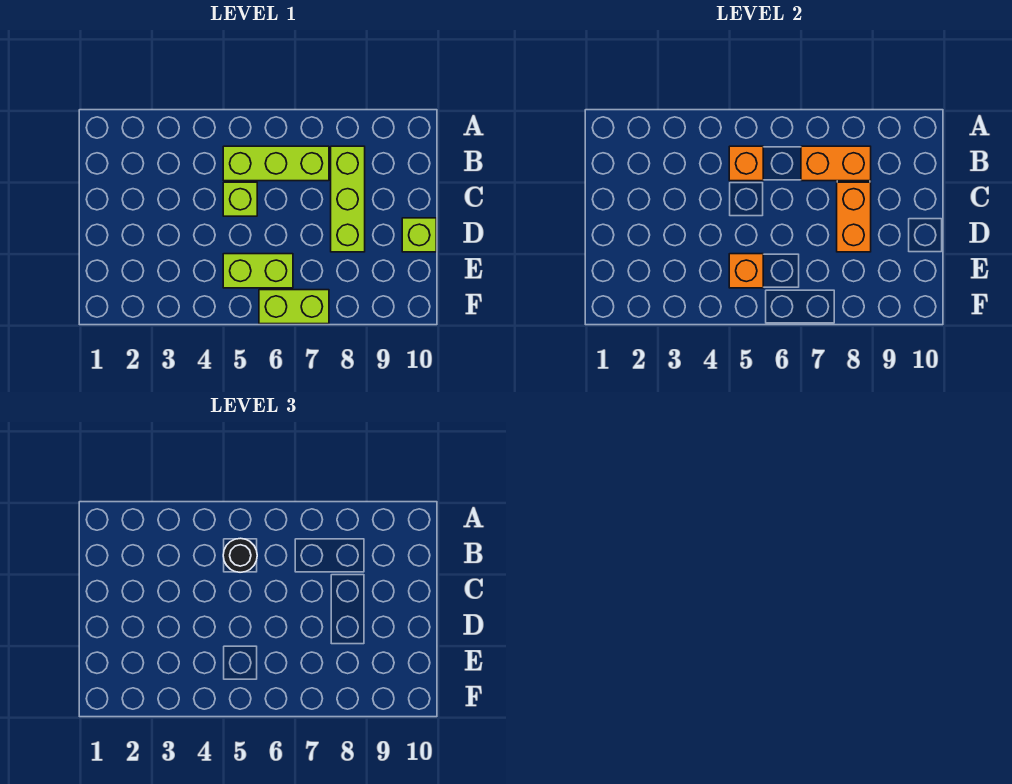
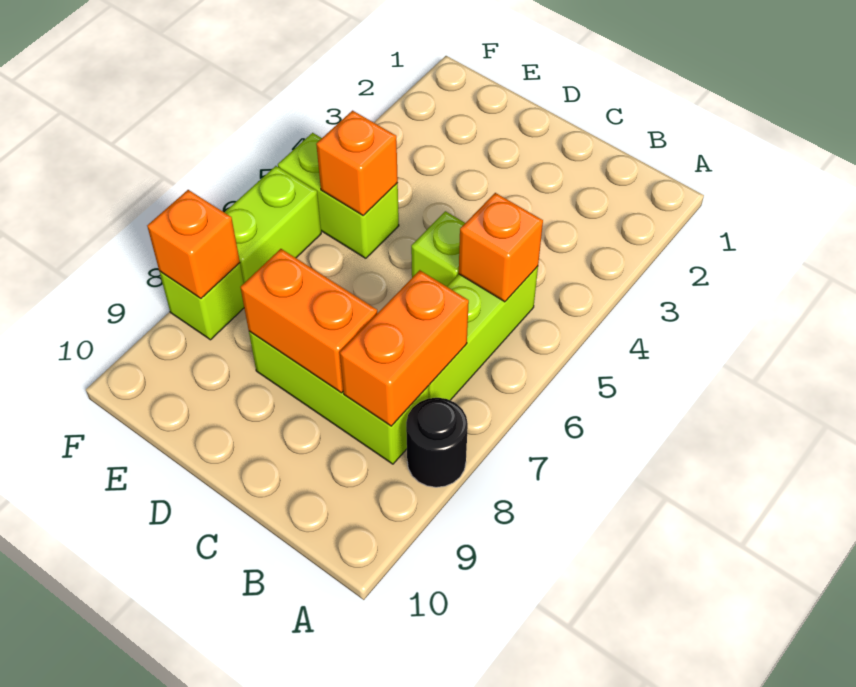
black round brick B5 level 3 -> black round brick A8 level 1
lime brick D10 level 1 -> lime brick F8 level 1
lime brick E5:E6 level 1 -> lime brick E5:F5 level 1
none -> orange brick F8 level 2

